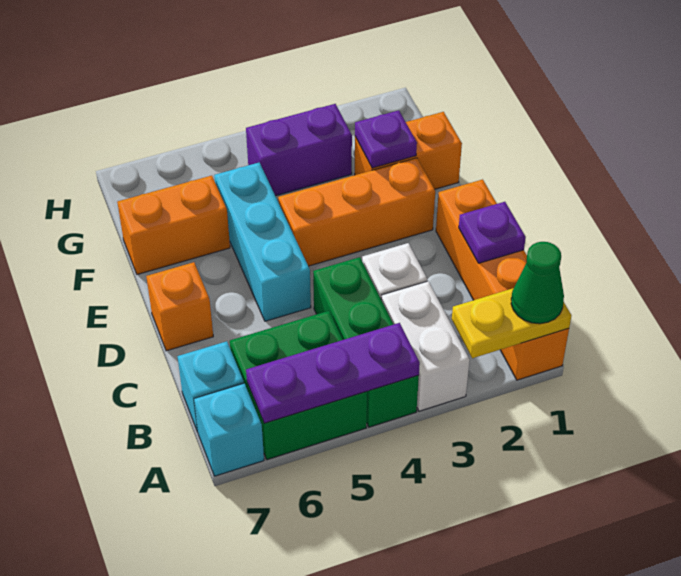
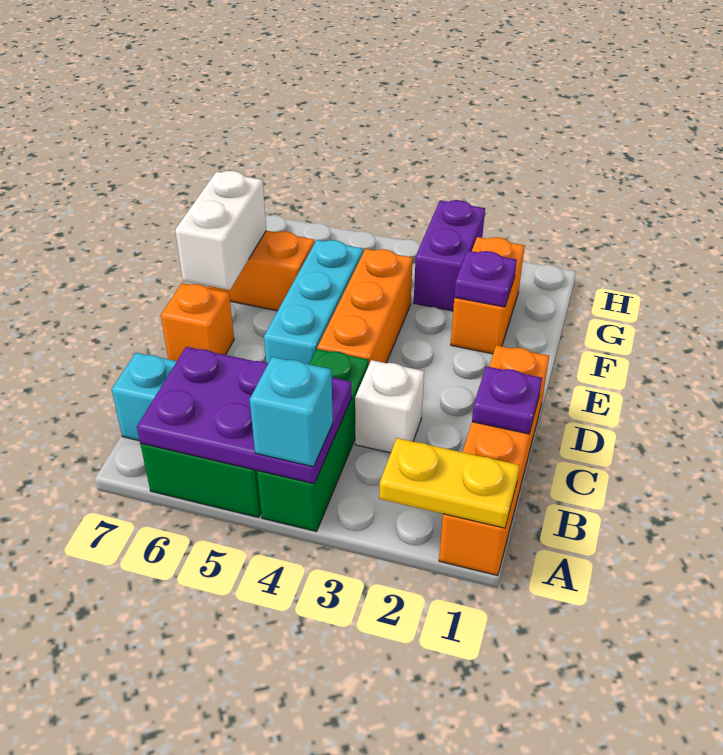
green cone A1 level 3 -> none
white brick A3:B3 level 1 -> white brick E7:F7 level 2
purple plate A4:A6 level 2 -> purple plate A4:B6 level 2
cyan brick A7 level 1 -> cyan brick A4 level 3
orange brick E2:E4 level 1 -> orange brick D4:F4 level 1
orange brick F1:F2 level 1 -> orange brick F2:G2 level 1
purple brick G3:G4 level 1 -> purple brick G3:H3 level 1

